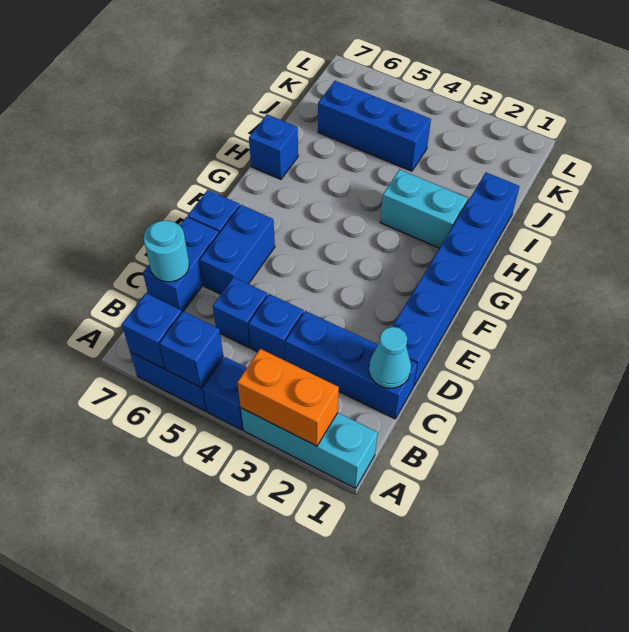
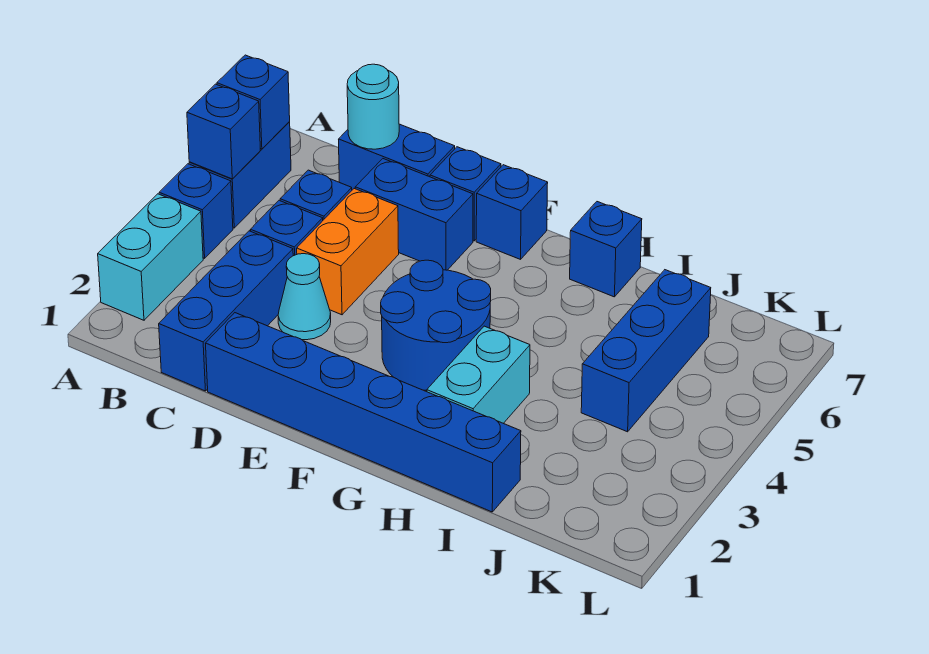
cyan brick A1:A3 level 1 -> cyan brick A2:A3 level 1
orange brick A2:A3 level 2 -> orange brick D4:D5 level 1
cyan cone C1 level 2 -> cyan cone D3 level 1
none -> blue round brick F3:G4 level 1
none -> blue brick F7 level 1

